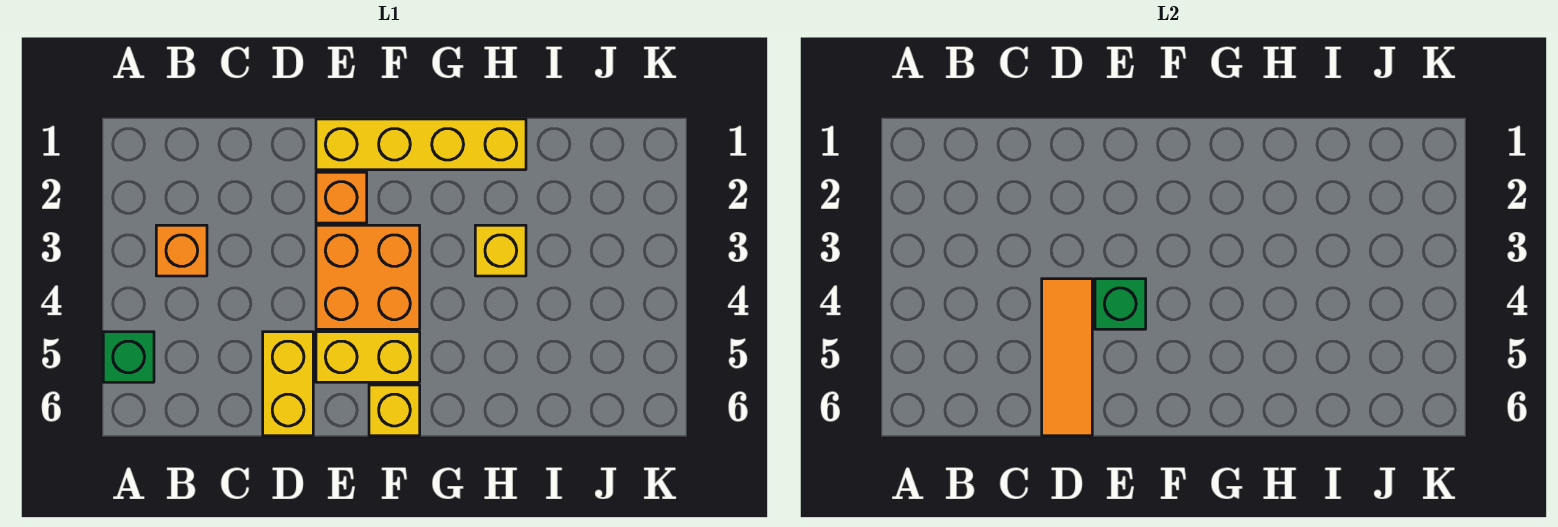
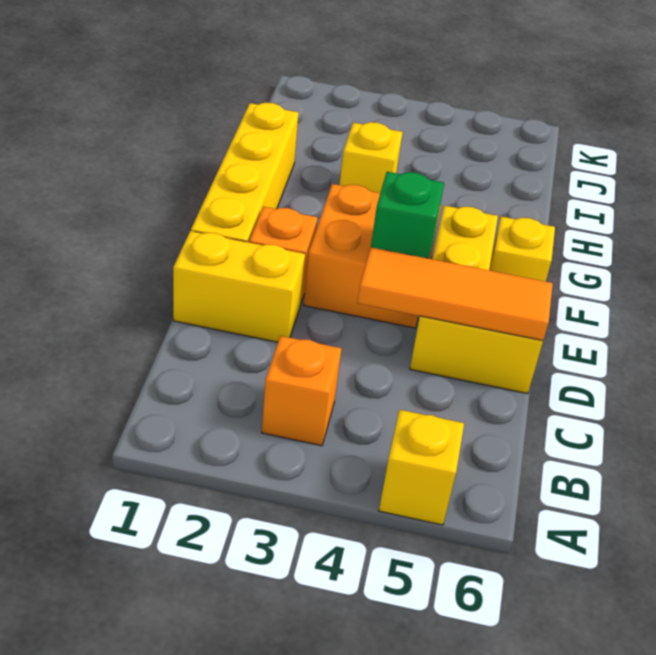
green brick A5 level 1 -> yellow brick A5 level 1
none -> yellow brick D1:D2 level 1

